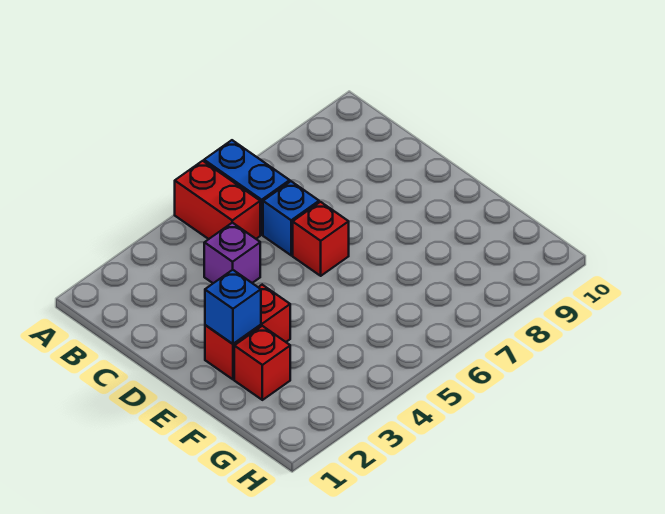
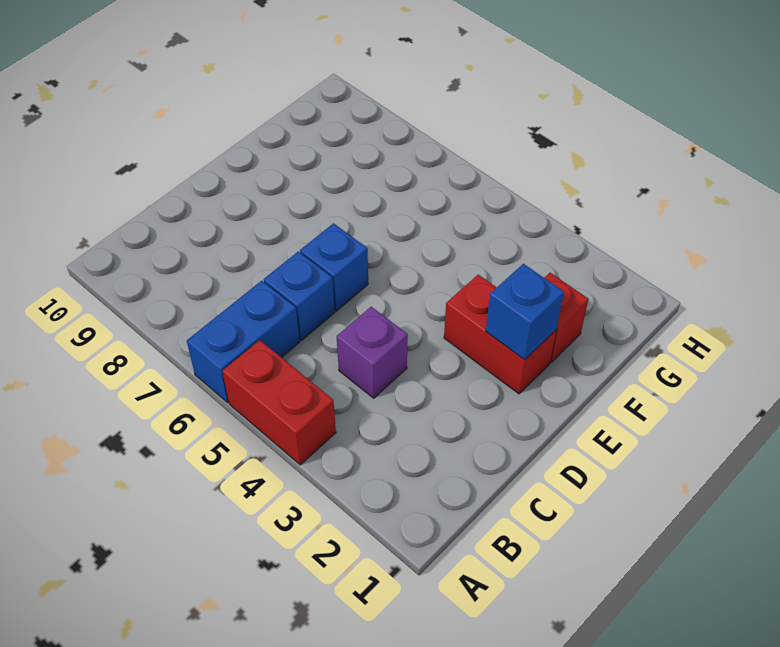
red brick A5:B5 level 1 -> red brick A4:A5 level 1
red brick D6 level 1 -> blue brick D6 level 1

